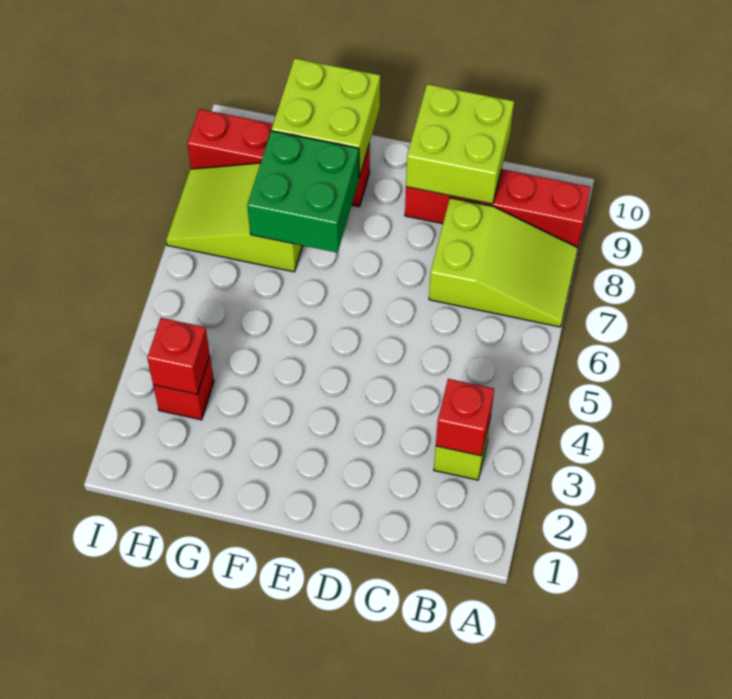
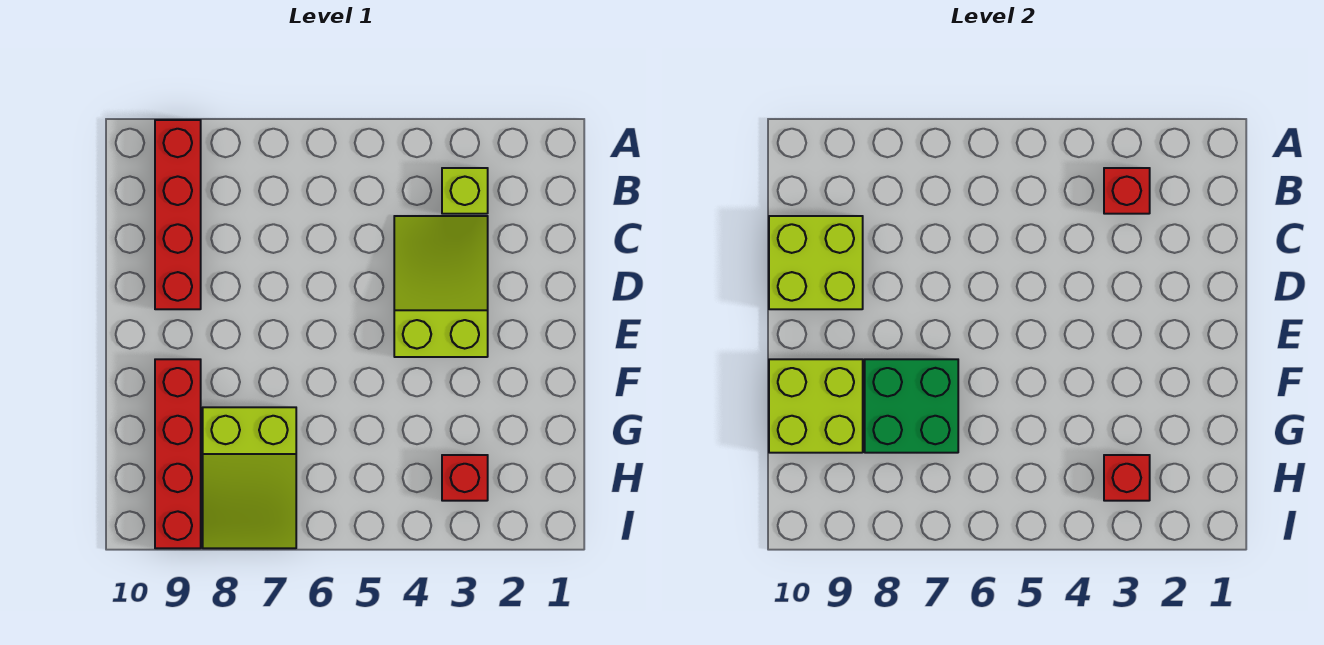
lime slope A7:C8 level 1 top C -> lime slope C3:E4 level 1 top E

